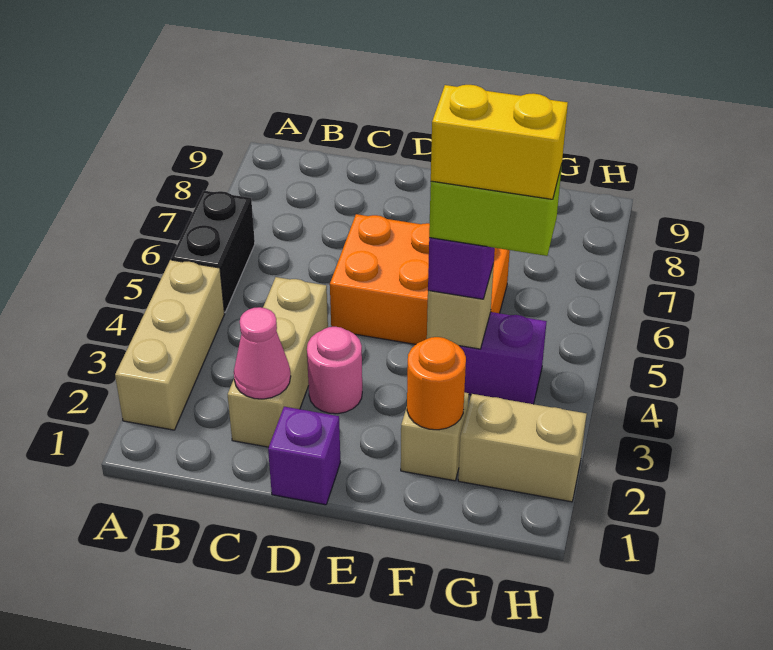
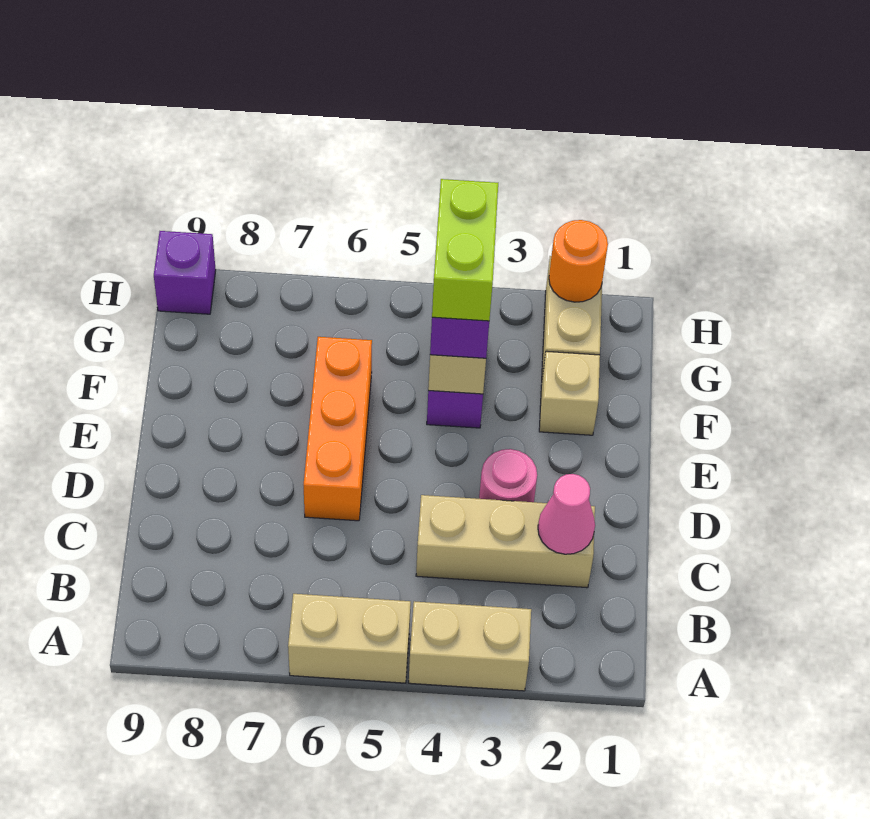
tan brick A2:A4 level 1 -> tan brick A3:A4 level 1
black brick A5:A6 level 1 -> tan brick A5:A6 level 1
purple brick D1 level 1 -> purple brick H9 level 1
orange brick D5:F6 level 1 -> orange brick D6:F6 level 1
orange round brick F2 level 2 -> orange round brick H2 level 2
yellow brick F4:G4 level 5 -> none

